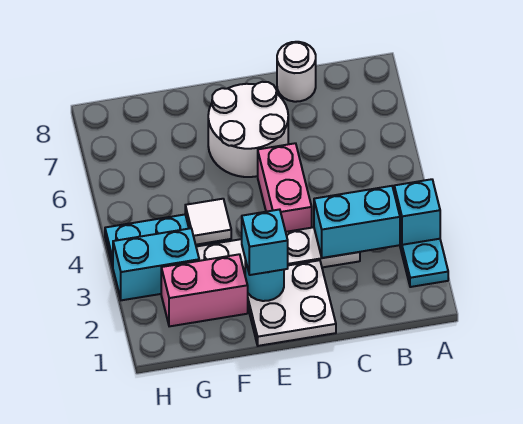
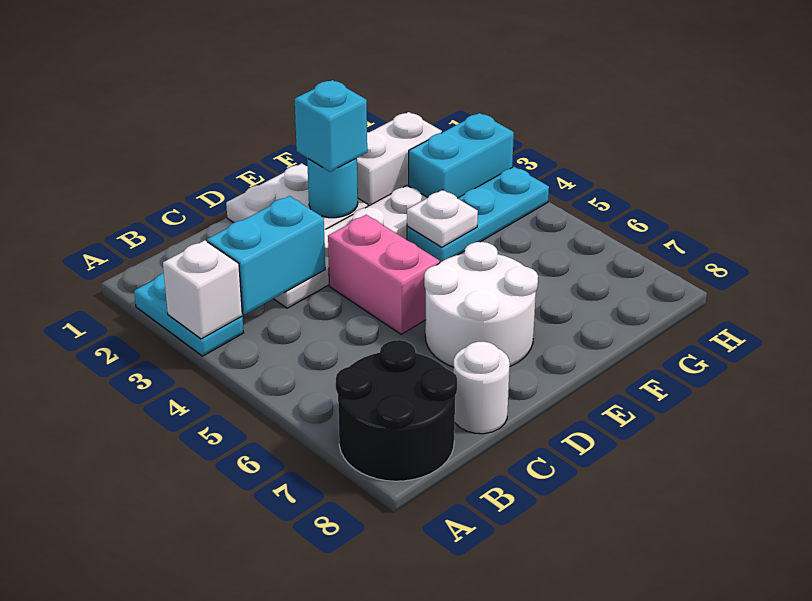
cyan brick A3 level 2 -> white brick A3 level 2
none -> black round brick A7:B8 level 1
pink brick F2:G2 level 1 -> white brick F2:G2 level 1
white tile F4 level 2 -> white plate F4 level 2

